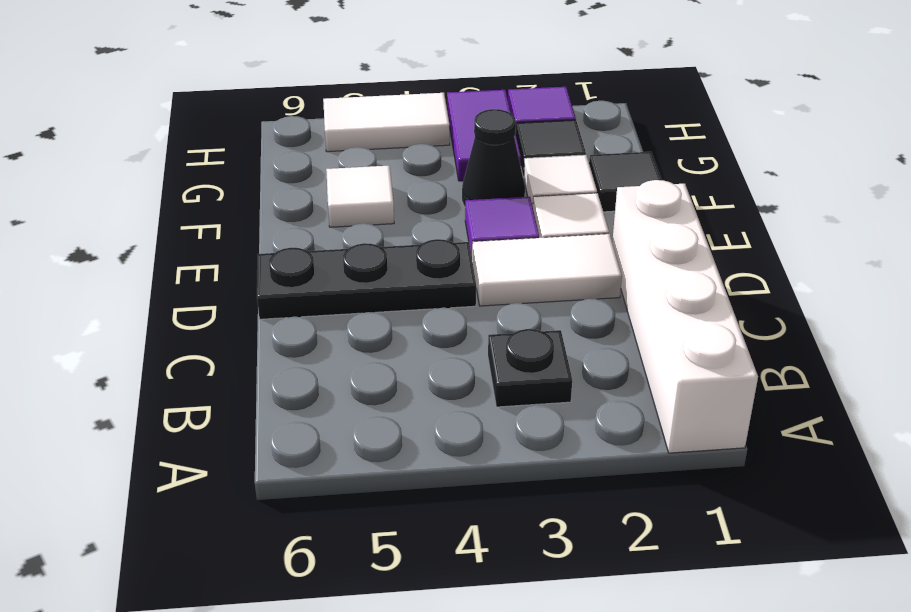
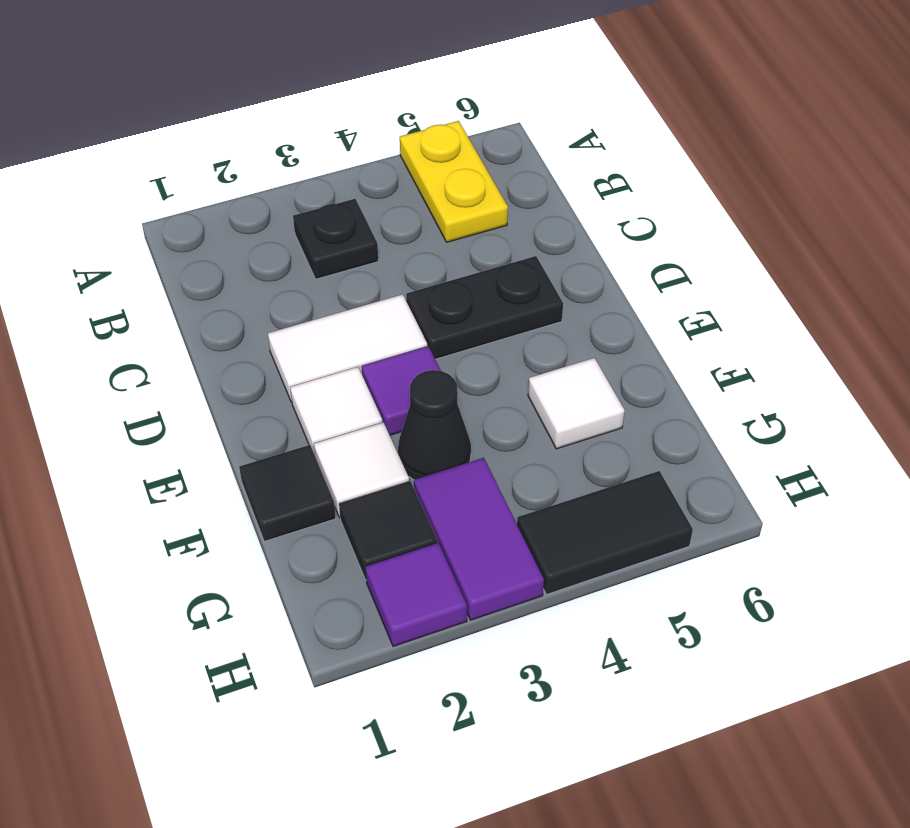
white brick A1:D1 level 1 -> none
none -> yellow plate A5:B5 level 1
black plate D4:D6 level 1 -> black plate D4:D5 level 1
white tile H4:H5 level 1 -> black tile H4:H5 level 1

